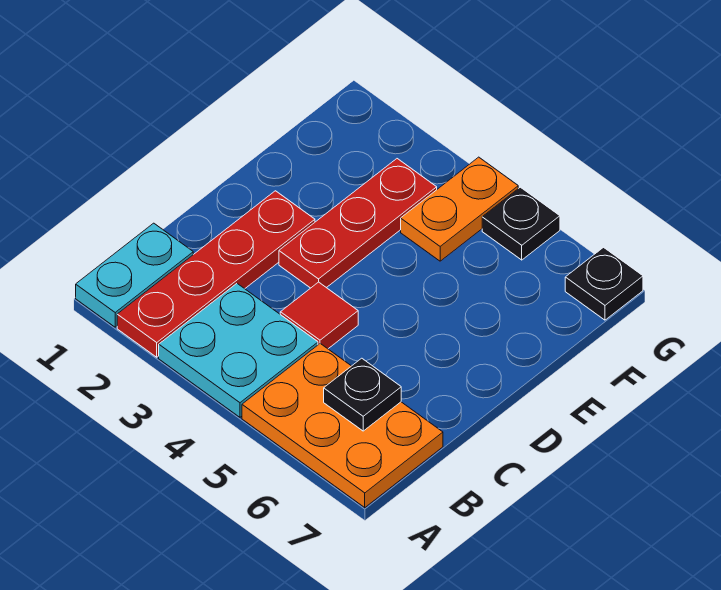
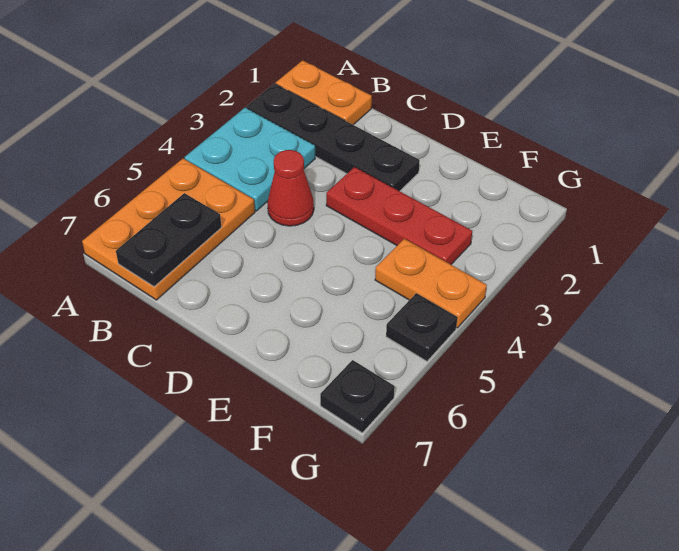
cyan plate A1:B1 level 1 -> orange plate A1:B1 level 1
red plate A2:D2 level 1 -> black plate A2:D2 level 1
black plate B6 level 2 -> black plate B6:B7 level 2
red tile C4 level 1 -> red cone C4 level 1

